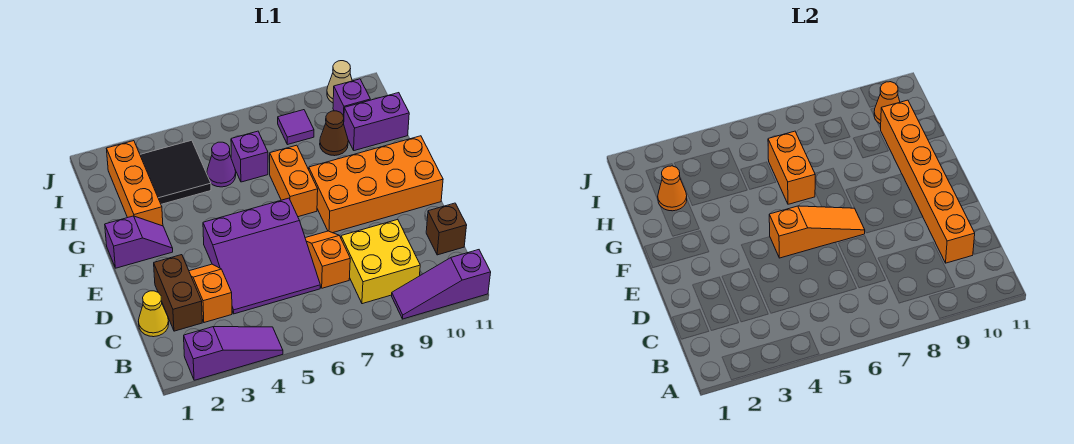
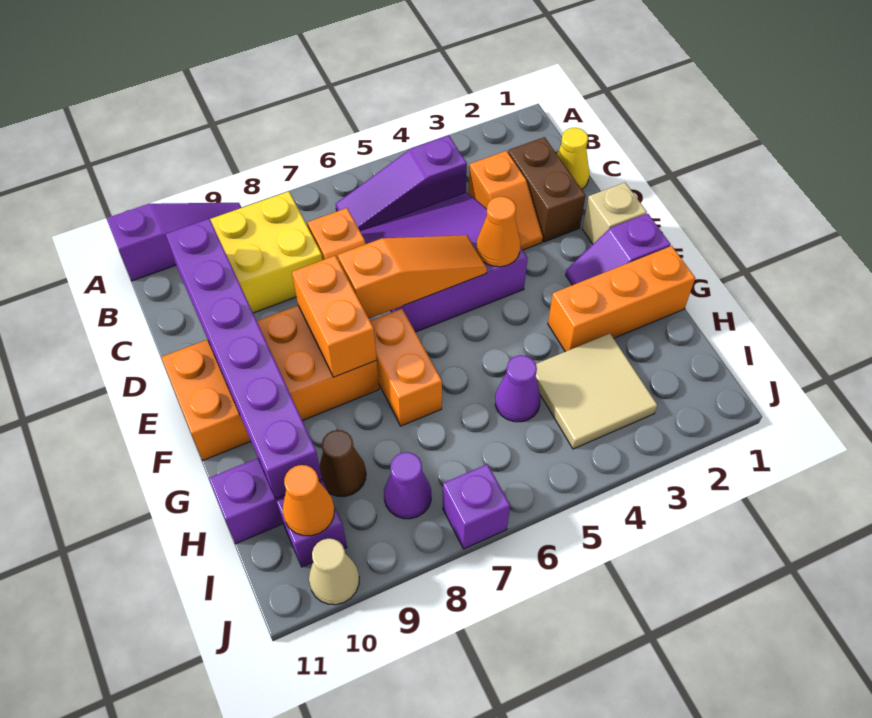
purple slope A2:A4 level 1 top 2 -> purple slope B4:B6 level 1 top 4
orange brick C10:H10 level 2 -> purple brick C10:H10 level 2
brown brick C11 level 1 -> none
none -> tan brick E1 level 1
orange slope E5:E7 level 2 top 5 -> orange slope E5:E7 level 2 top 7
orange brick G2:I2 level 1 -> orange brick G1:G3 level 1
orange brick G6:H6 level 2 -> orange brick E8:F8 level 2
orange cone H2 level 2 -> orange cone E4 level 2
black tile H3:I4 level 1 -> tan tile H3:I4 level 1
purple brick H6 level 1 -> purple brick J7 level 1
purple tile I8 level 1 -> purple cone I8 level 1

